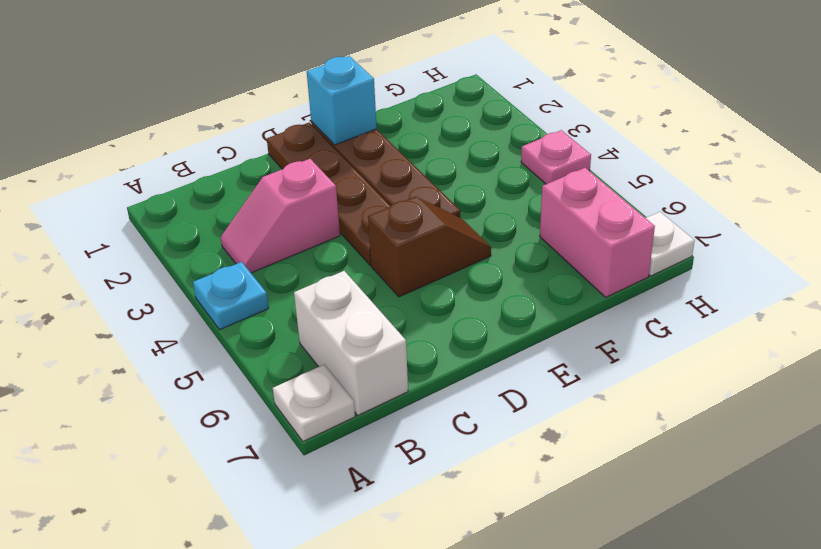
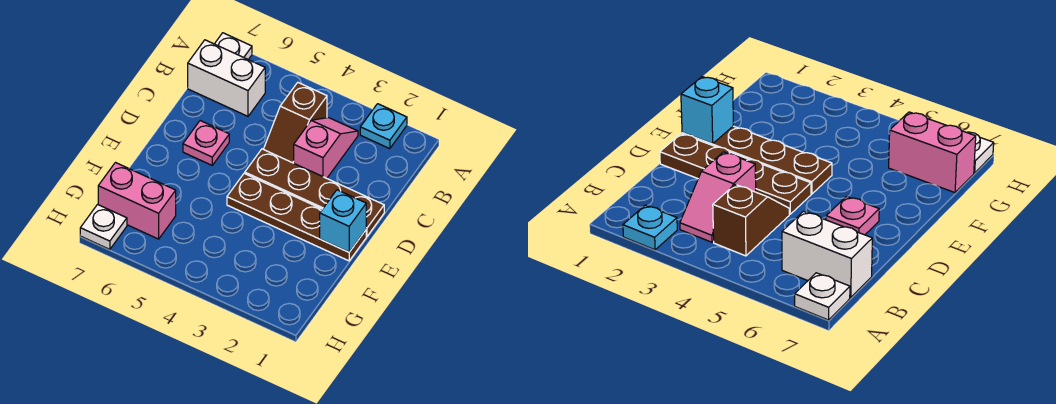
cyan plate A4 level 1 -> cyan plate A2 level 1
brown slope D5:E5 level 1 top D -> brown slope B4:C4 level 1 top B
pink plate H4 level 1 -> pink plate D6 level 1

